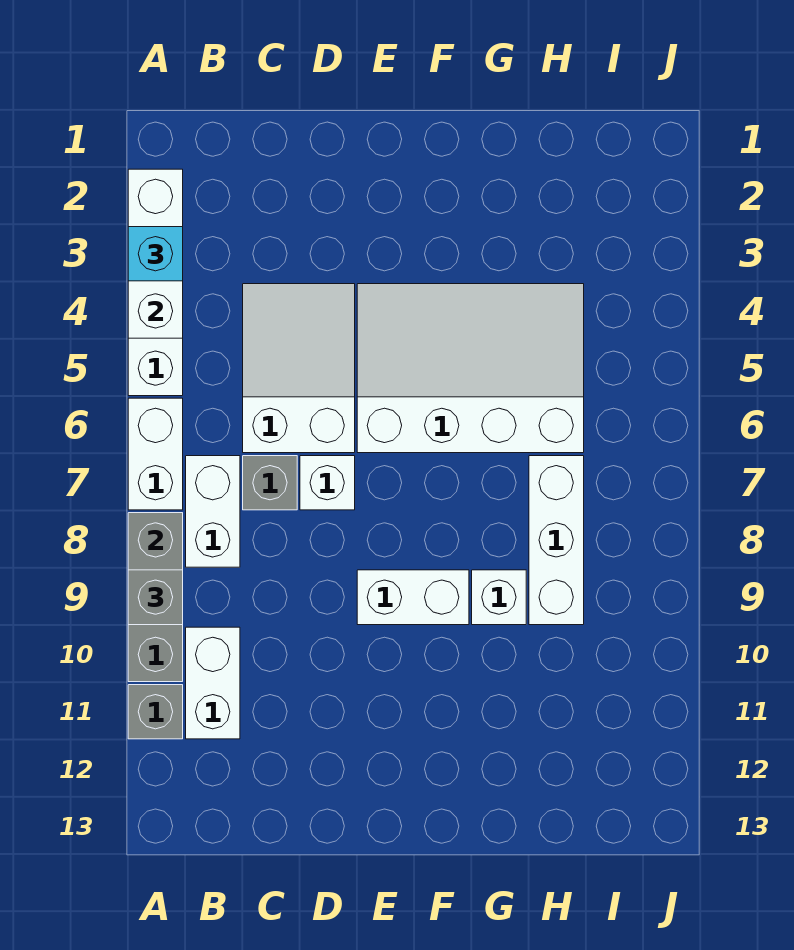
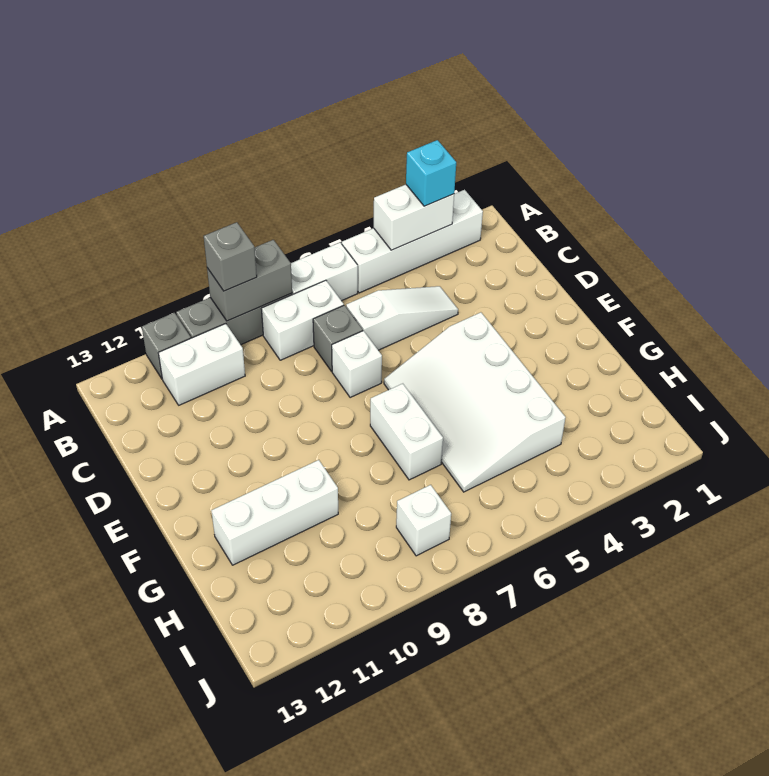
white slope C4:D6 level 1 top 6 -> white slope C4:C6 level 1 top 6
white slope E4:H6 level 1 top 6 -> white slope E4:H6 level 1 top 4
white brick E9:F9 level 1 -> white brick F7:G7 level 1
white brick G9 level 1 -> white brick I8 level 1
white brick H7:H9 level 1 -> white brick G10:G12 level 1

